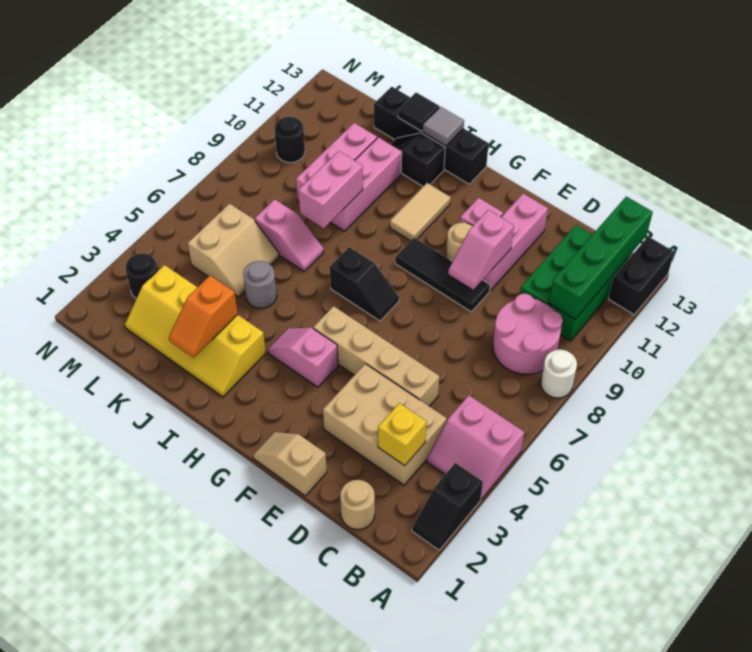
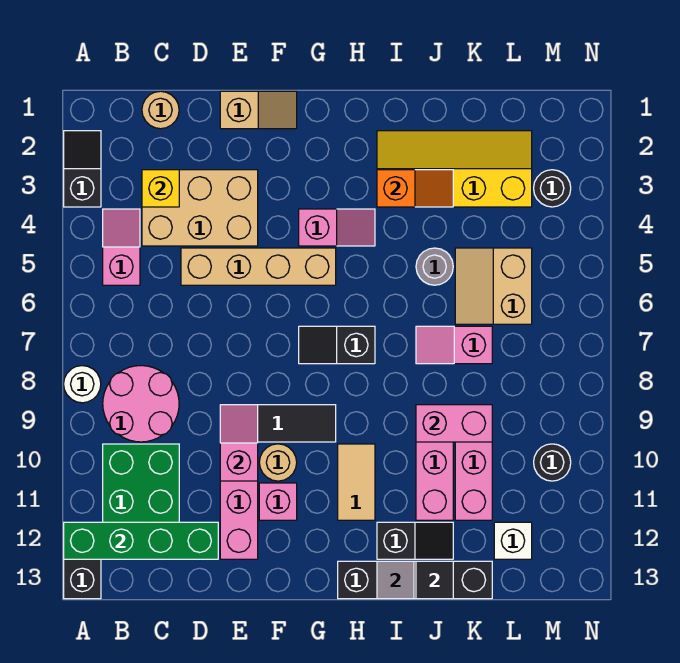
pink slope A4:B5 level 1 top 5 -> pink slope B4:B5 level 1 top 5
green brick B10:B13 level 2 -> green brick A12:D12 level 2
orange slope J2:J3 level 2 top 3 -> orange slope I3:J3 level 2 top I
pink brick J8:J9 level 2 -> pink brick J9:K9 level 2
none -> white brick L12 level 1

